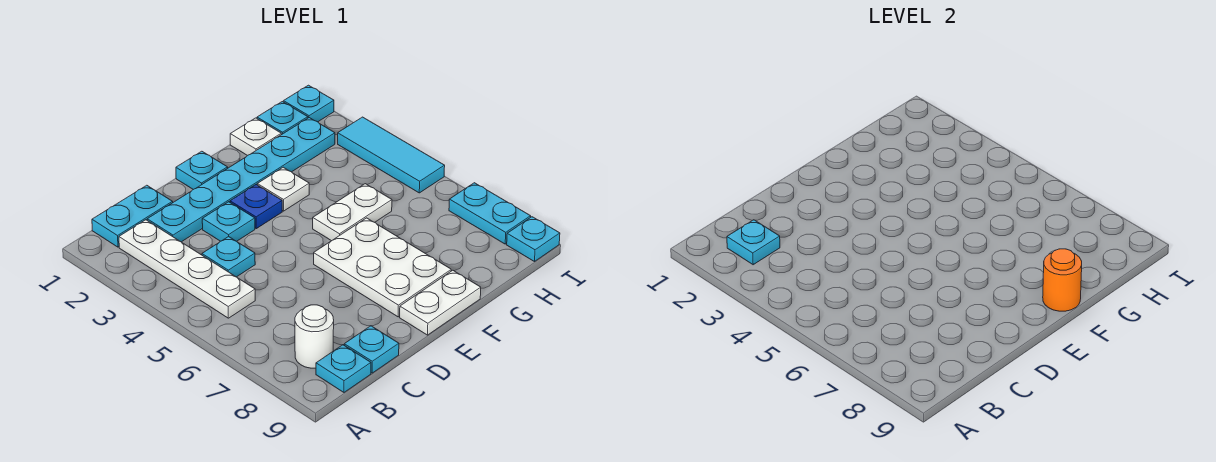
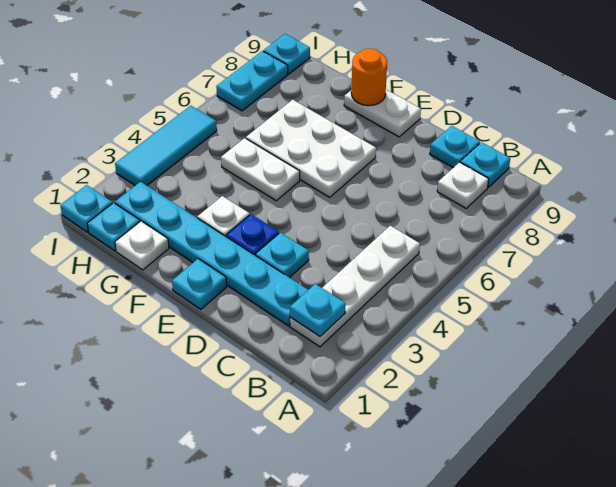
cyan plate B1:C1 level 1 -> none
white round brick B8 level 1 -> white plate B8 level 1
cyan plate C4 level 1 -> none
white plate E6:F8 level 1 -> white plate E6:G7 level 1

